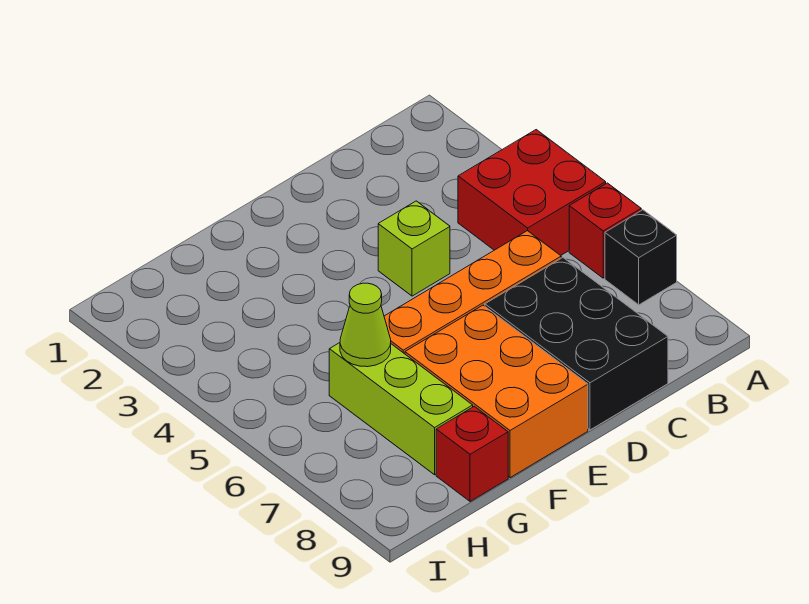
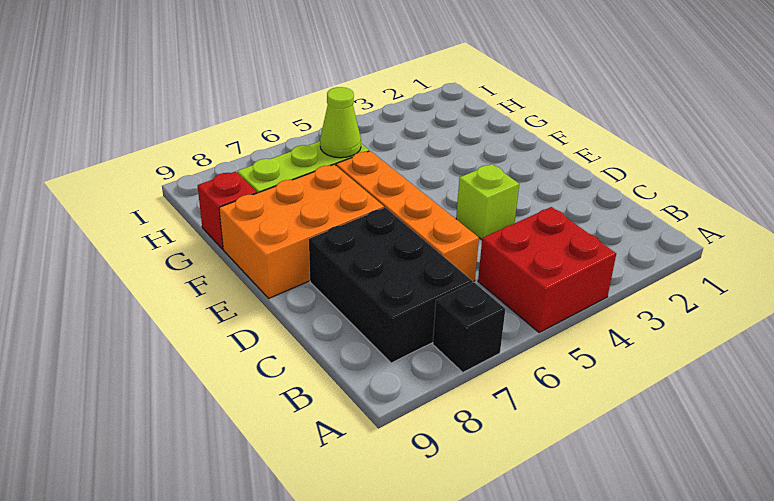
red brick A6 level 1 -> none
black brick C7:D9 level 1 -> black brick B7:D8 level 1

